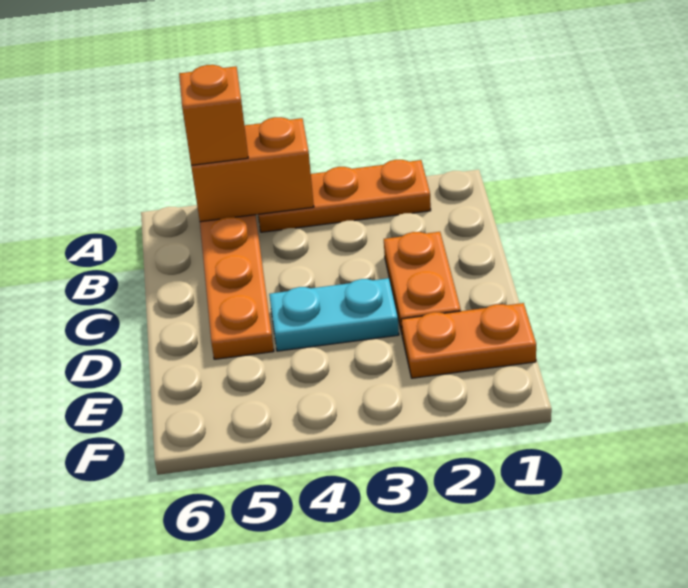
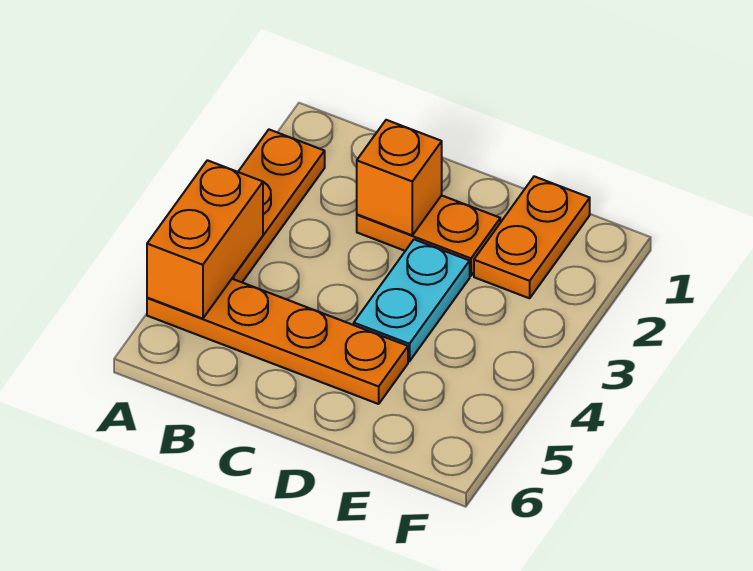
orange brick A5 level 3 -> orange brick C2 level 2

